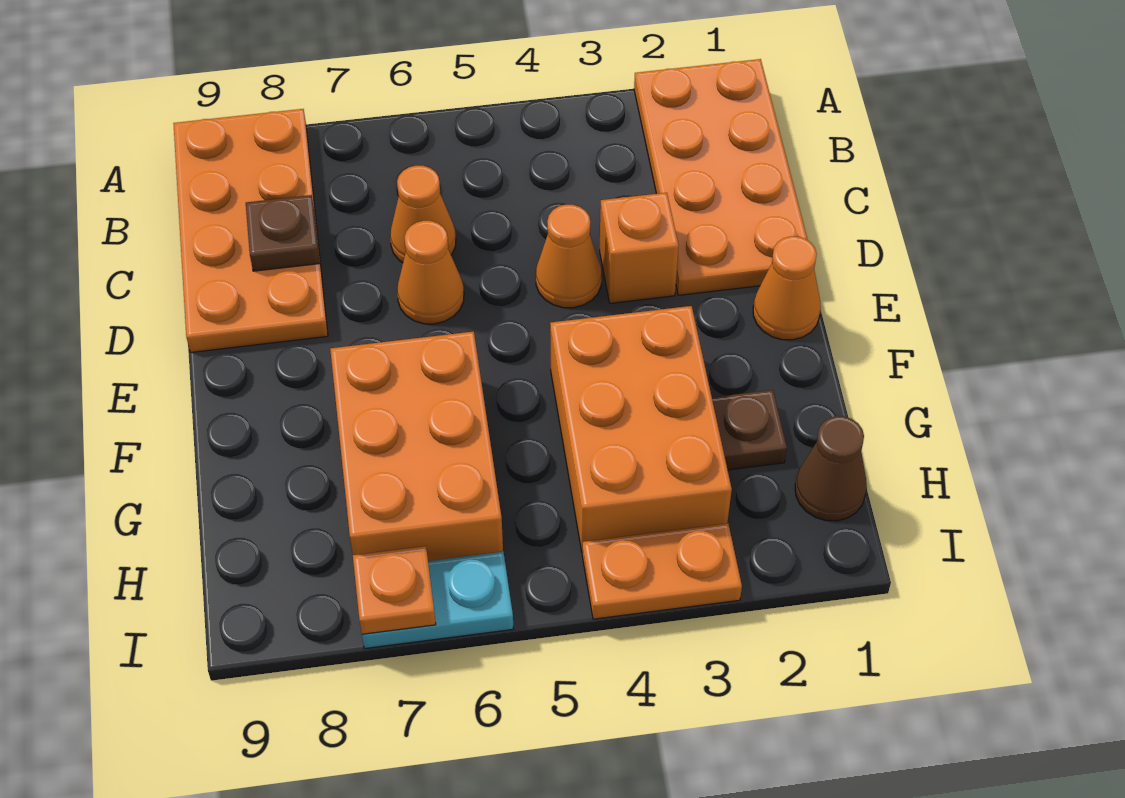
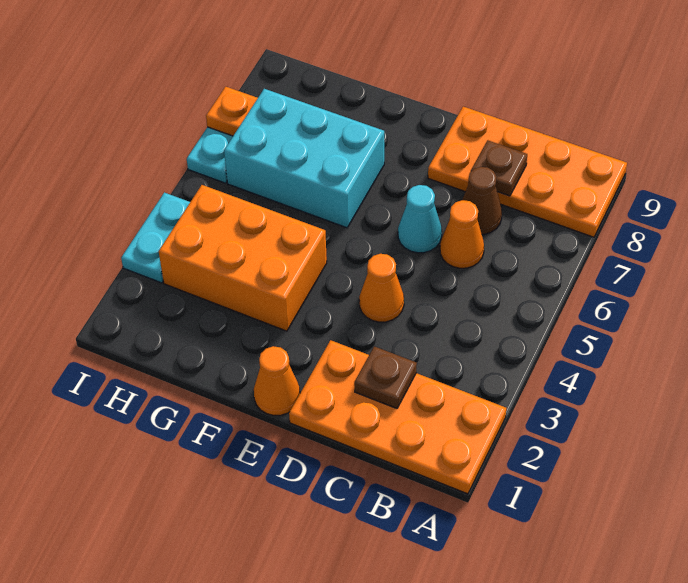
orange brick D3 level 1 -> none
orange cone D6 level 1 -> cyan cone D6 level 1
orange brick F6:H7 level 1 -> cyan brick F6:H7 level 1
brown plate G2 level 1 -> brown plate C2 level 2
brown cone H1 level 1 -> brown cone C7 level 1
orange plate I3:I4 level 1 -> cyan plate I3:I4 level 1

